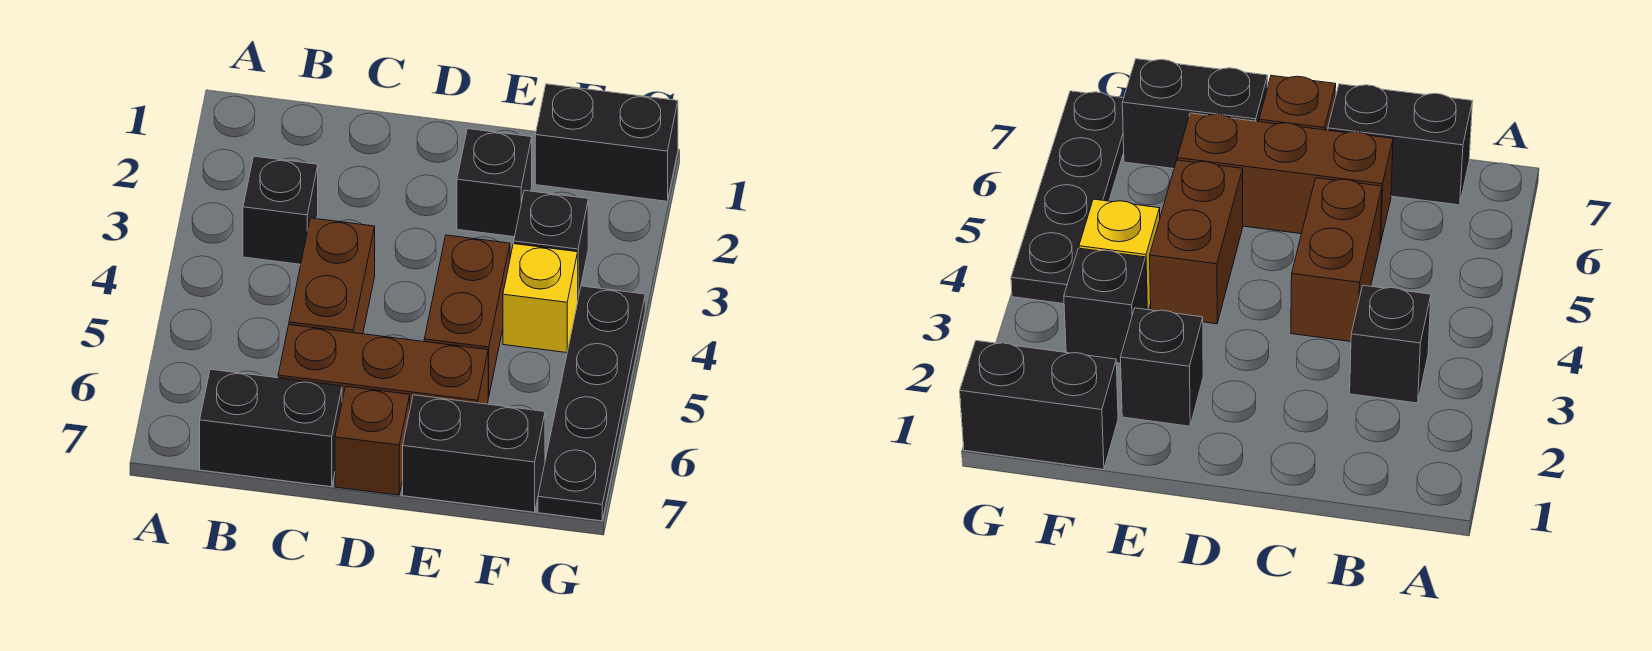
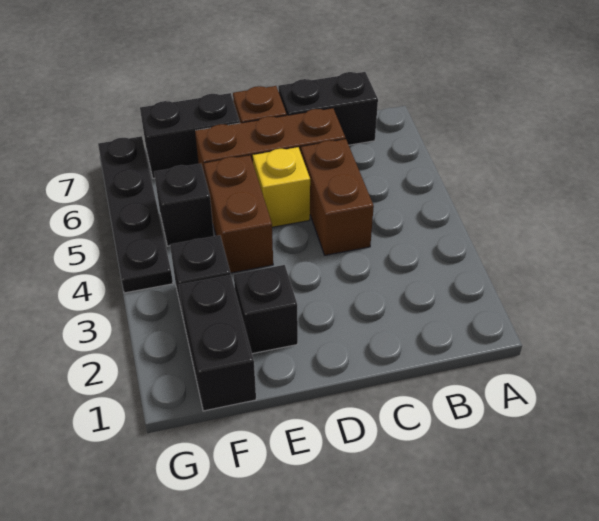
black brick B3 level 1 -> black brick F5 level 1
black brick F1:G1 level 1 -> black brick F1:F2 level 1
yellow brick F4 level 1 -> yellow brick D5 level 1

